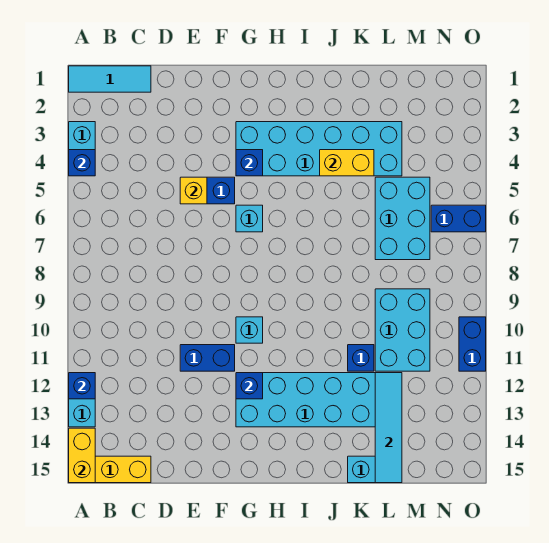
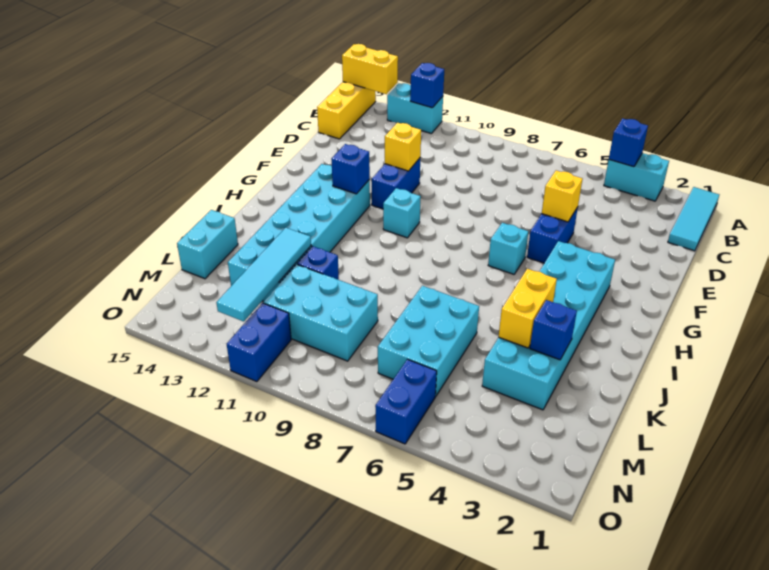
none -> yellow brick E11 level 2
blue brick G4 level 2 -> blue brick K3 level 2
cyan brick L5:M7 level 1 -> cyan brick K6:M7 level 1
cyan tile L12:L15 level 2 -> cyan tile K12:N12 level 2
blue brick O10:O11 level 1 -> blue brick N11:O11 level 1

